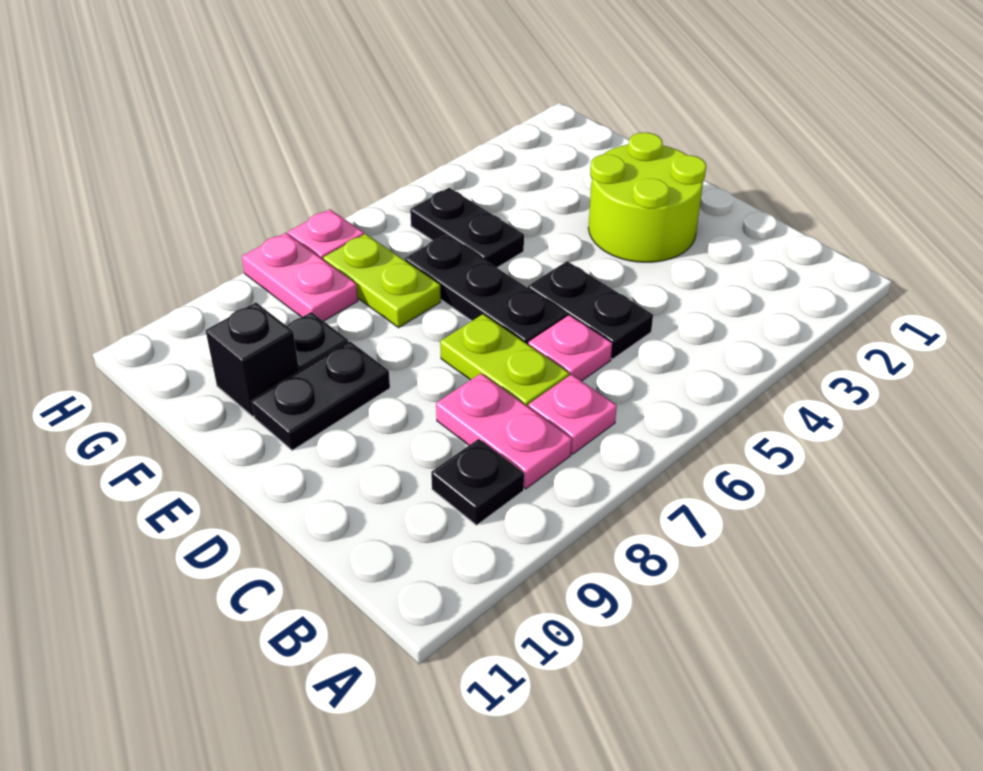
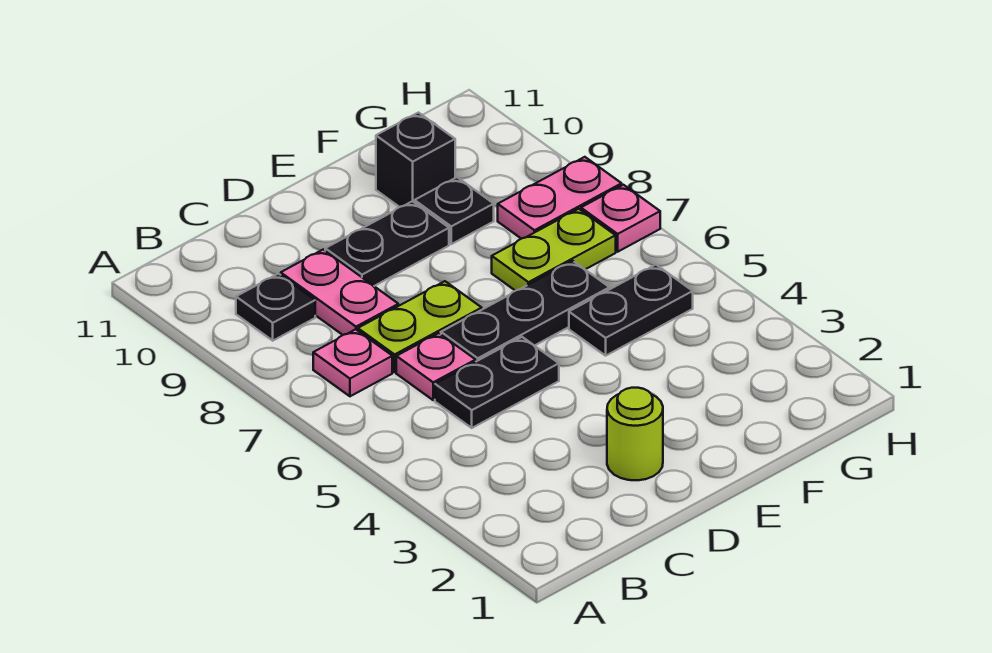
pink plate B8:C8 level 1 -> pink plate C8:C9 level 1
lime round brick D2:E3 level 1 -> lime round brick D2 level 1
black plate E9:E10 level 1 -> black plate D9:E9 level 1

